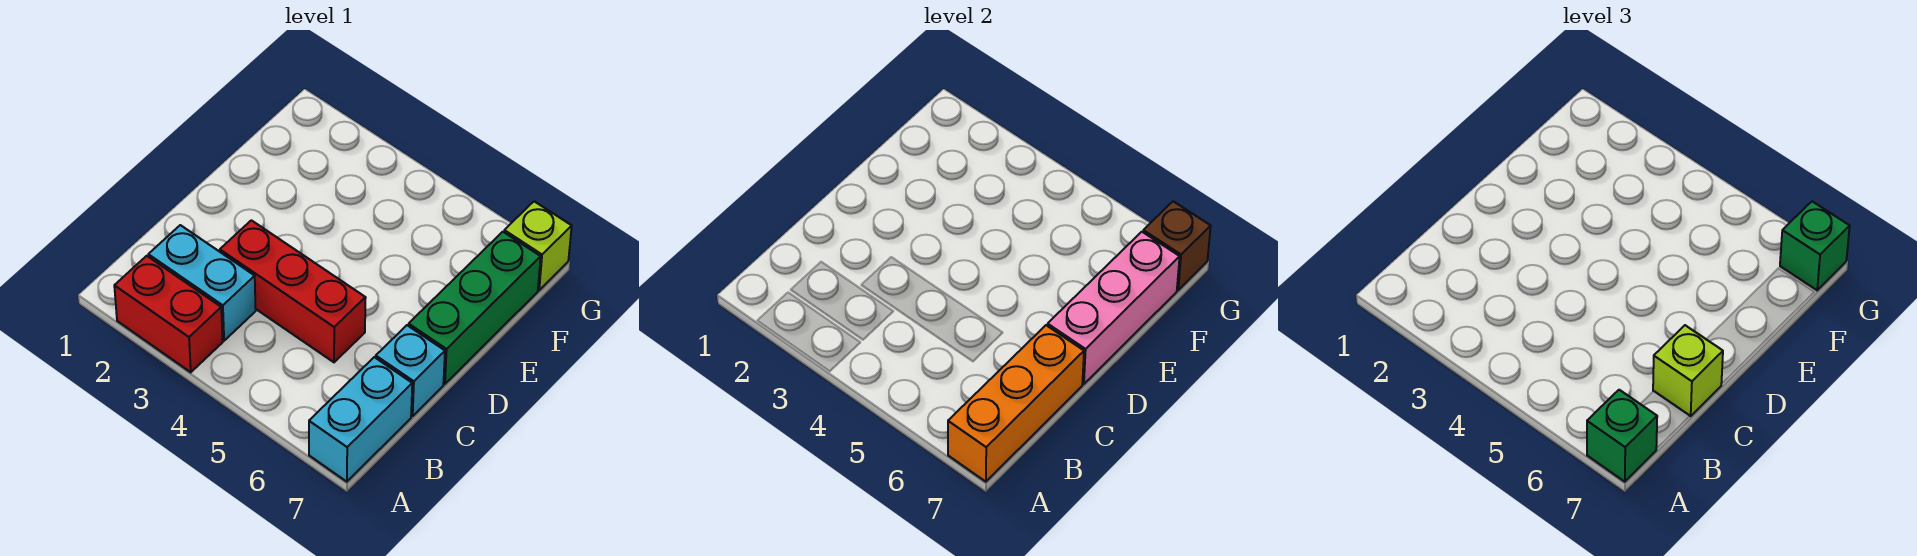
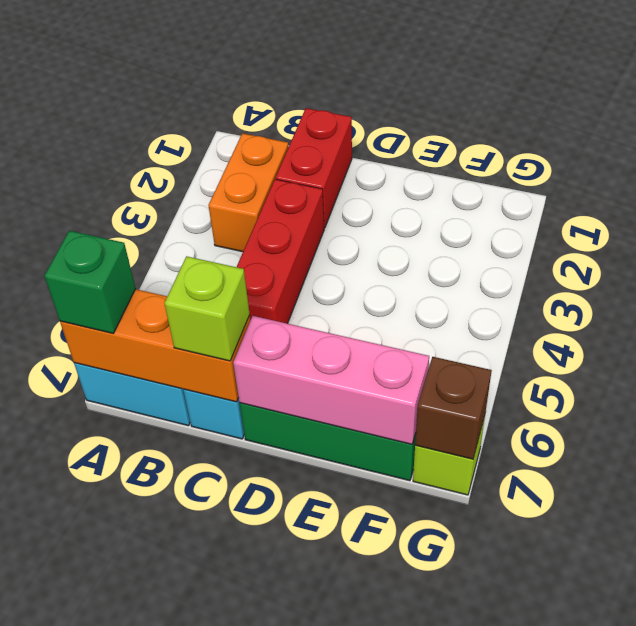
red brick A2:A3 level 1 -> red brick C1:C2 level 1
cyan brick B2:B3 level 1 -> orange brick B2:B3 level 1
green brick G7 level 3 -> none

